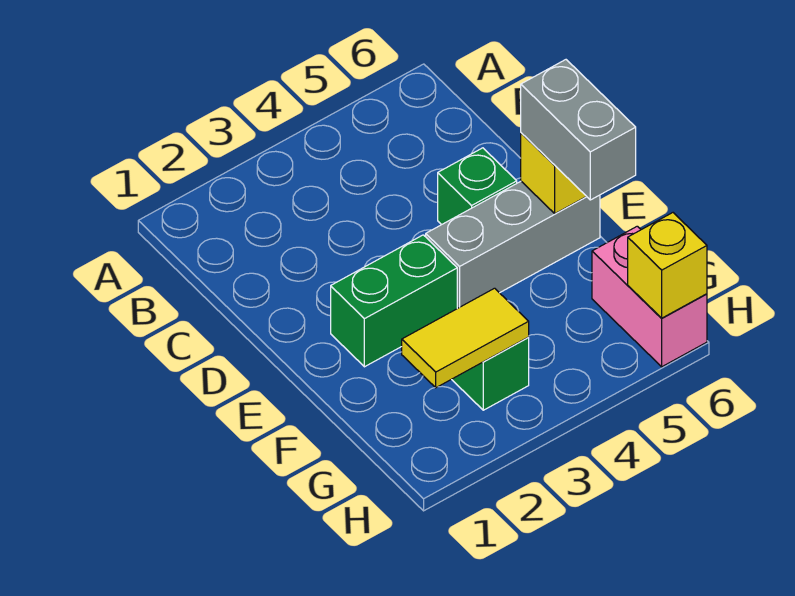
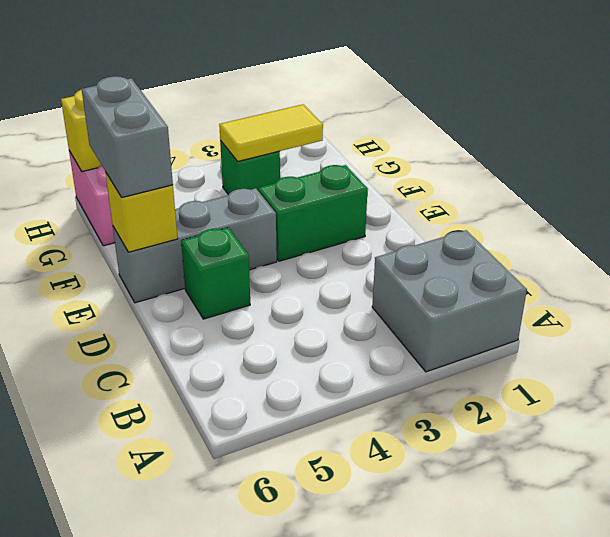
none -> grey brick A1:B2 level 1

